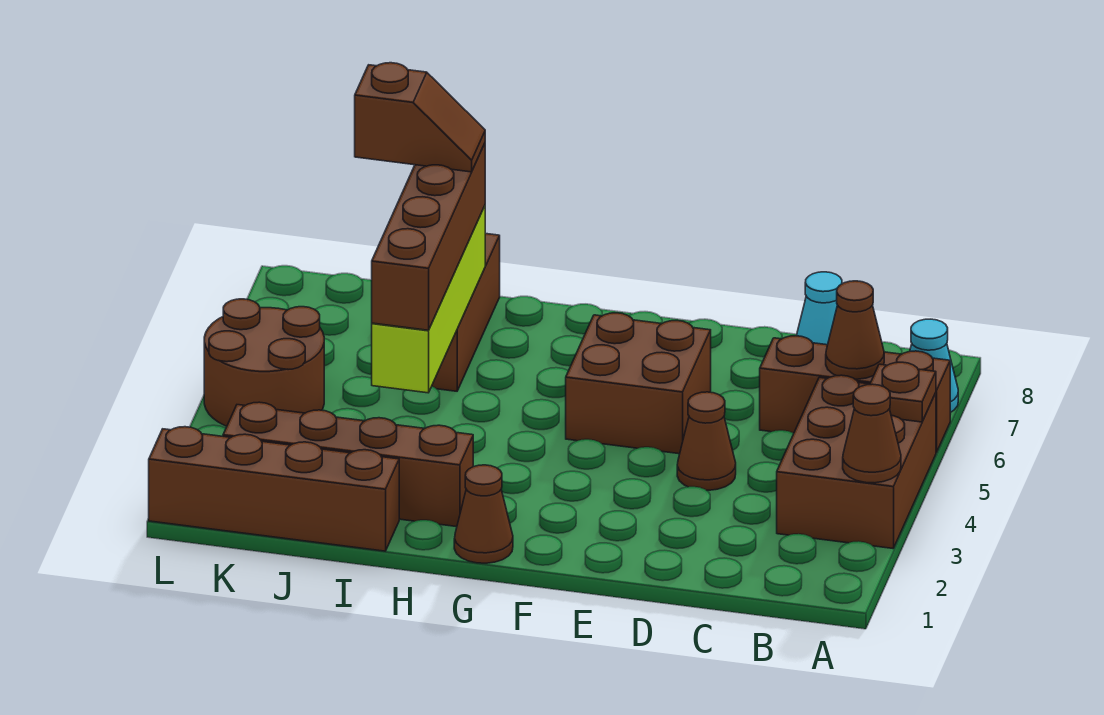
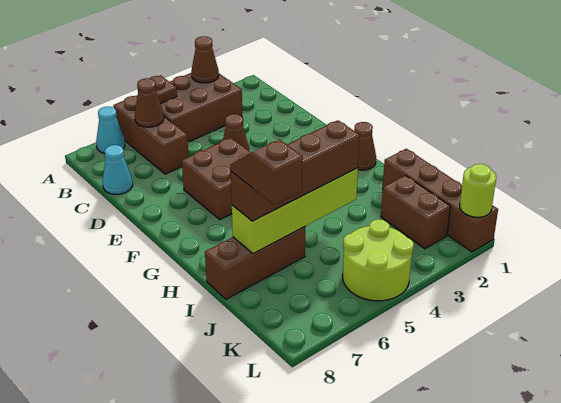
brown brick H2:K2 level 1 -> brown brick J2:K2 level 1
brown round brick K4:L5 level 1 -> lime round brick K4:L5 level 1
none -> lime round brick L1 level 2

